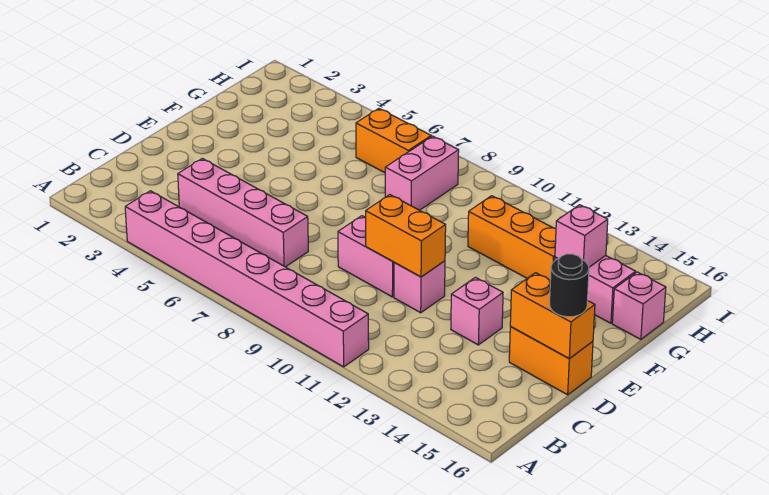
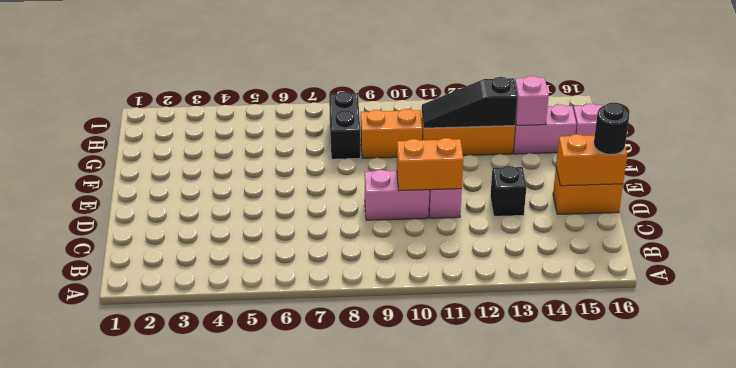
pink brick A4:A11 level 1 -> none
pink brick C4:C7 level 1 -> none
pink brick D13 level 1 -> black brick D13 level 1
pink brick G8:H8 level 1 -> black brick G8:H8 level 1
none -> black slope G11:G13 level 2 top 13
orange brick H6:H7 level 1 -> orange brick G9:G10 level 1

